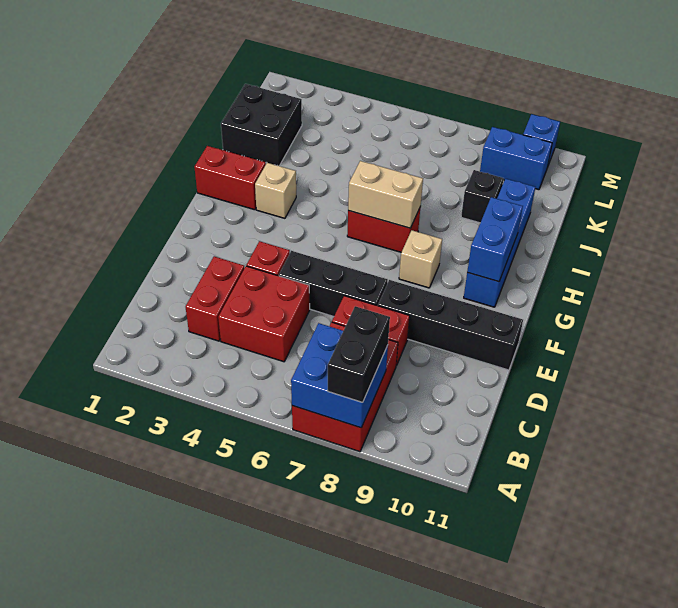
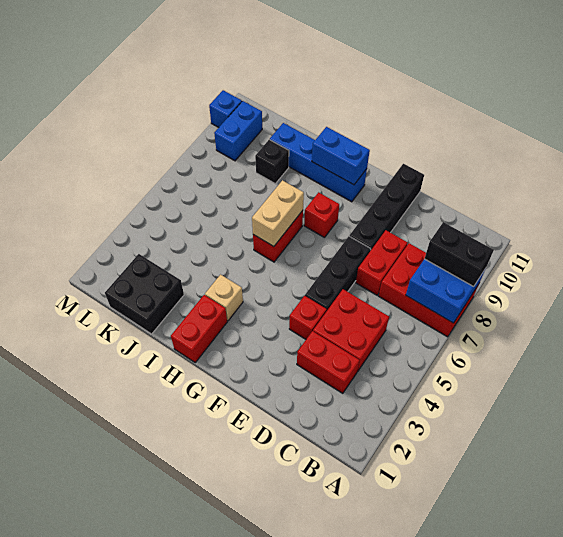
tan brick G8 level 1 -> red brick G8 level 1

